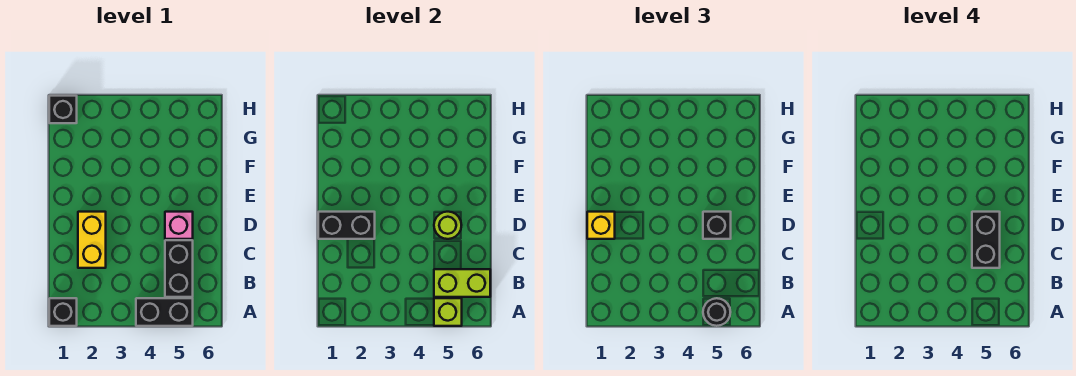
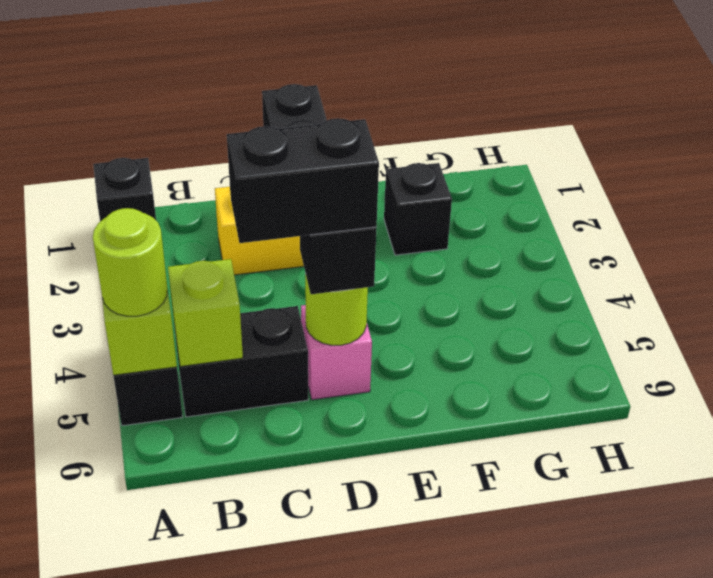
black round brick A5 level 3 -> lime round brick A5 level 3
lime brick B5:B6 level 2 -> lime brick B5 level 2
yellow brick D1 level 3 -> none
black brick H1 level 1 -> black brick F2 level 1

